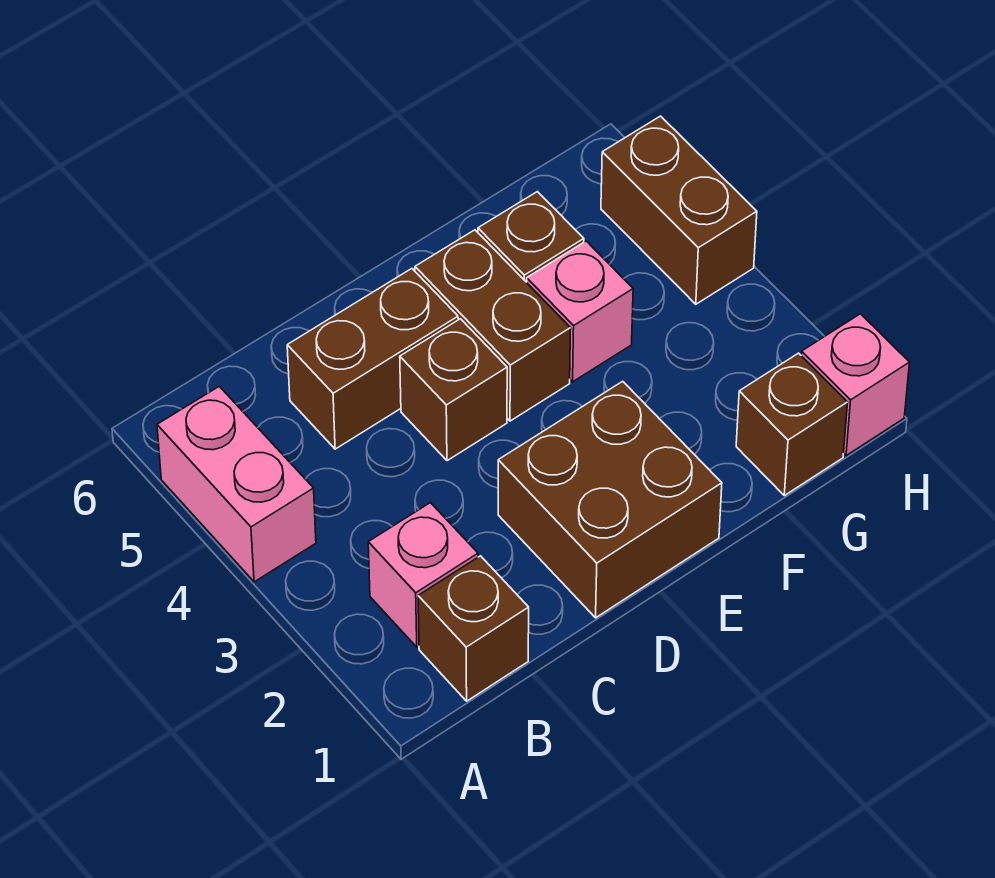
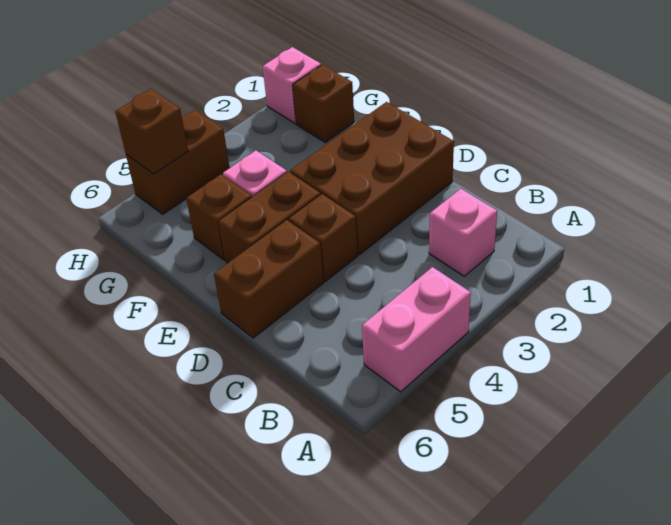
brown brick B1 level 1 -> brown brick H5 level 2
brown brick C5:D5 level 1 -> brown brick D5:D6 level 1
brown brick D1:E2 level 1 -> brown brick D1:E3 level 1

